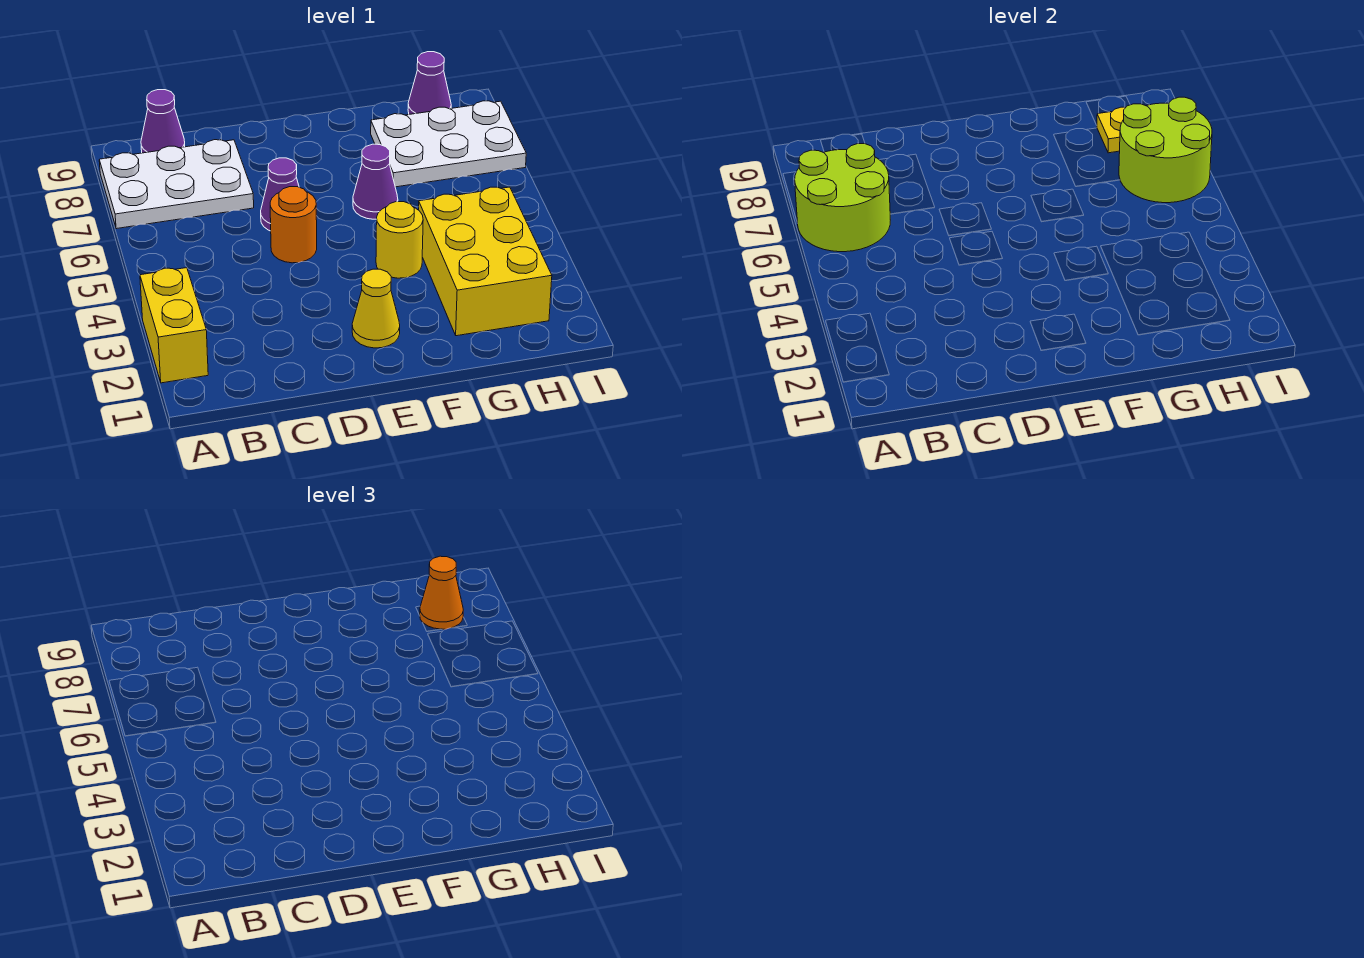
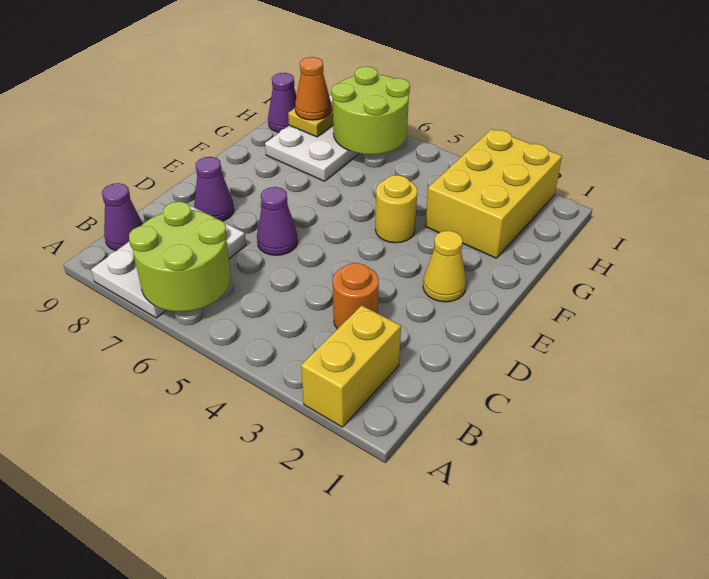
yellow brick A2:A3 level 1 -> yellow brick A2:B2 level 1
orange round brick D5 level 1 -> orange round brick C3 level 1
purple cone F6 level 1 -> purple cone D8 level 1
yellow brick G2:H4 level 1 -> yellow brick G2:I3 level 1

